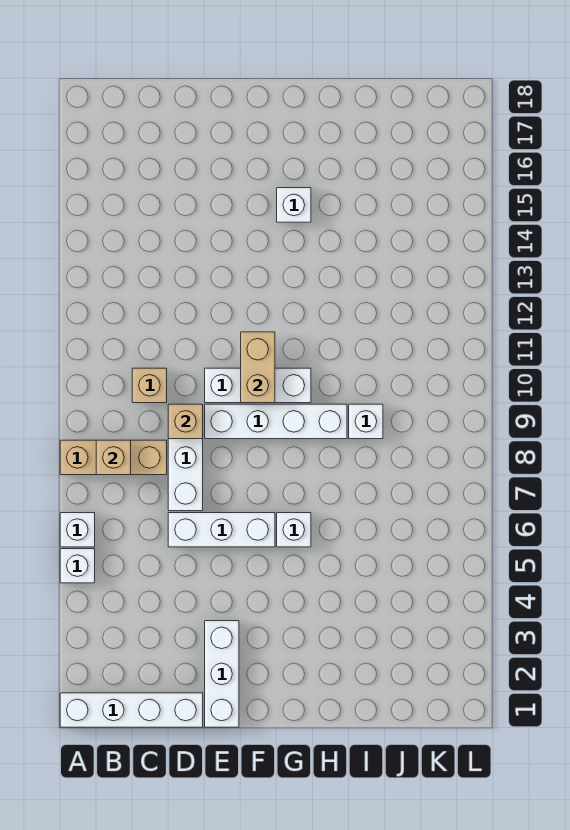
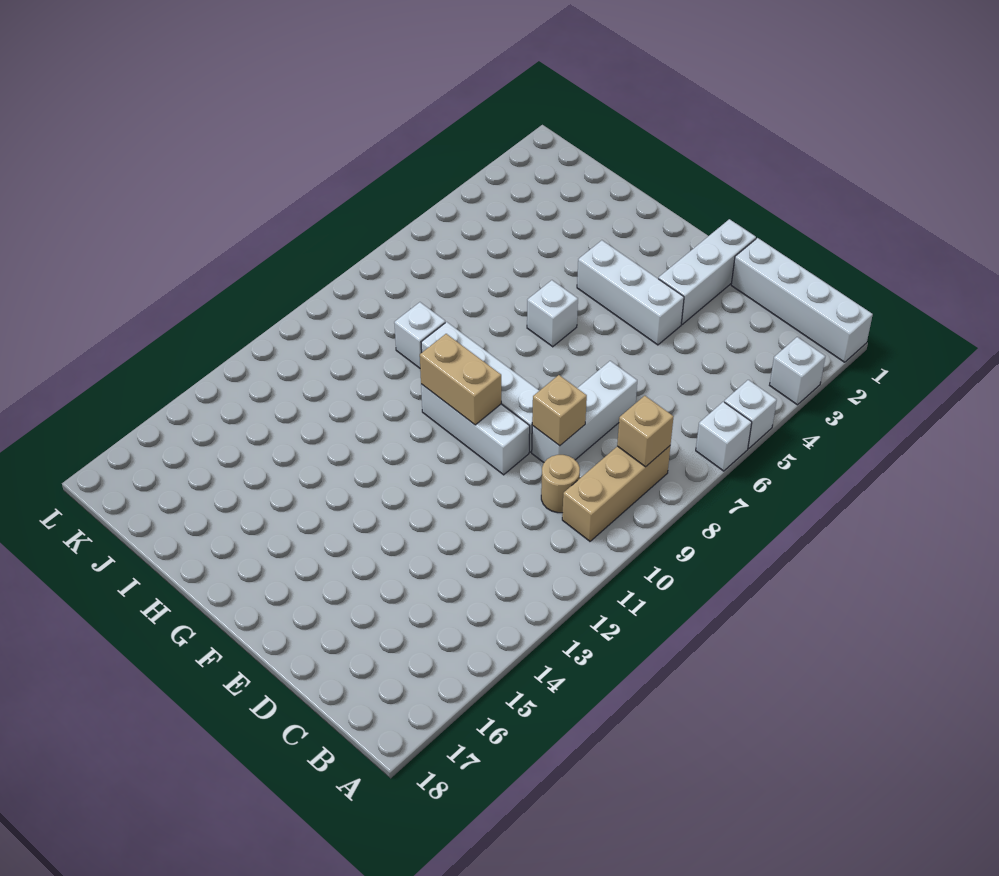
tan brick A8:C8 level 1 -> tan brick B8:B10 level 1
tan brick C10 level 1 -> tan round brick C10 level 1
white brick D6:F6 level 1 -> white brick E4:G4 level 1
tan brick F10:F11 level 2 -> tan brick F10:G10 level 2
white brick G15 level 1 -> white brick A3 level 1

